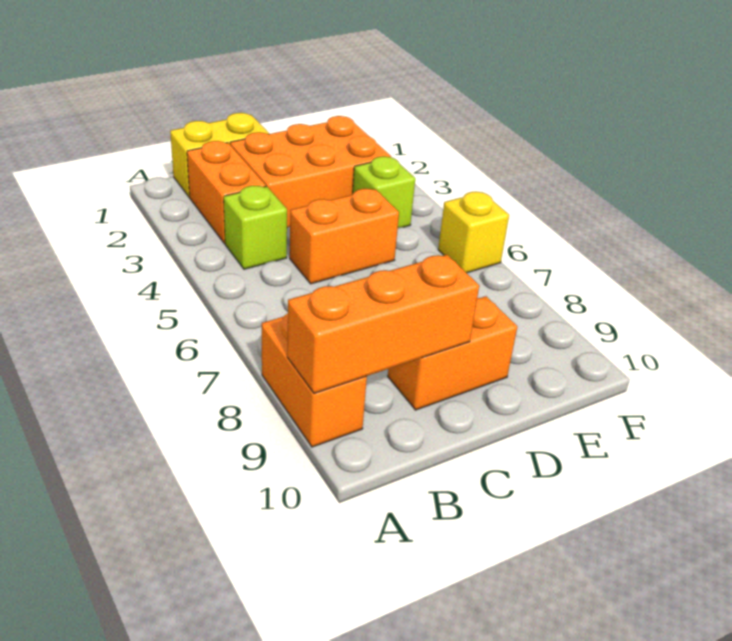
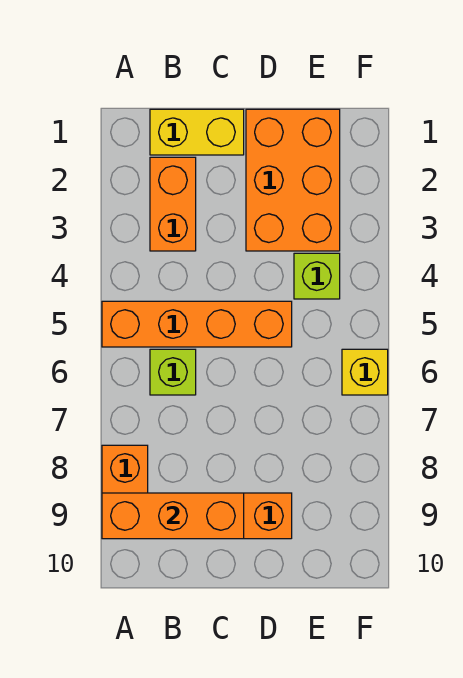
lime brick B4 level 1 -> lime brick B6 level 1
orange brick C2:E3 level 1 -> orange brick D1:E3 level 1
orange brick C5:D5 level 1 -> orange brick A5:D5 level 1

